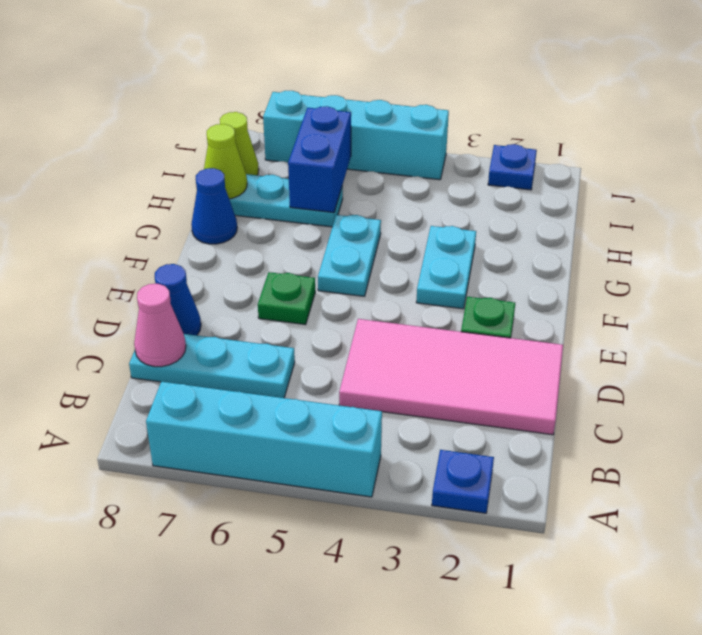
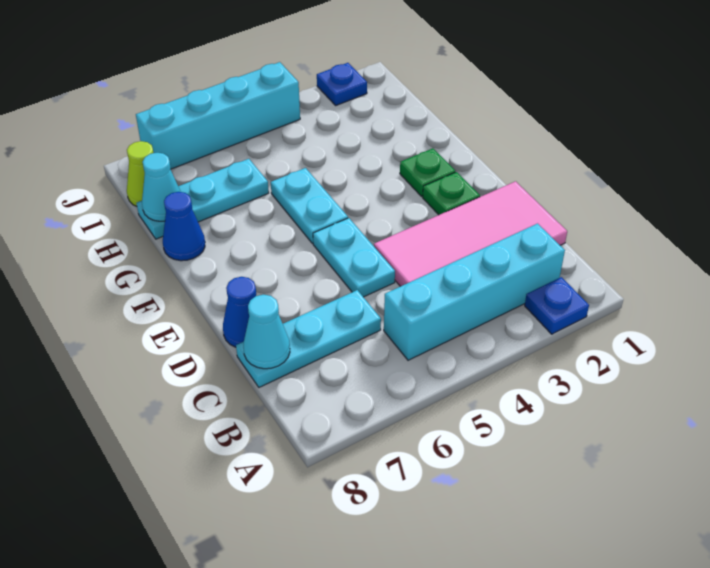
cyan brick A4:A7 level 1 -> cyan brick B2:B5 level 1
pink cone C8 level 2 -> cyan cone C8 level 2
green plate E6 level 1 -> green plate F2 level 1
cyan plate F3:G3 level 1 -> cyan plate D5:E5 level 1
blue brick H6:I6 level 2 -> none
lime cone H8 level 2 -> cyan cone H8 level 2

